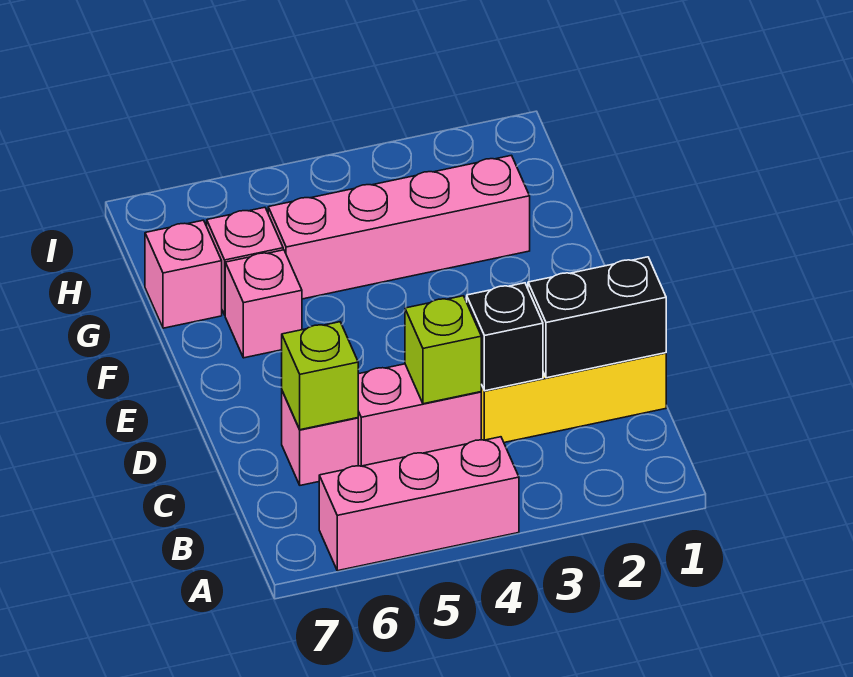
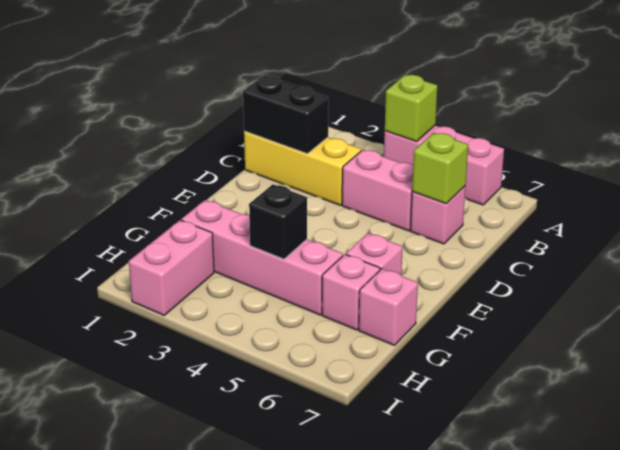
black brick C3 level 2 -> black brick G4 level 2
lime brick C4 level 2 -> lime brick A4 level 2
none -> pink brick H2:I2 level 1

